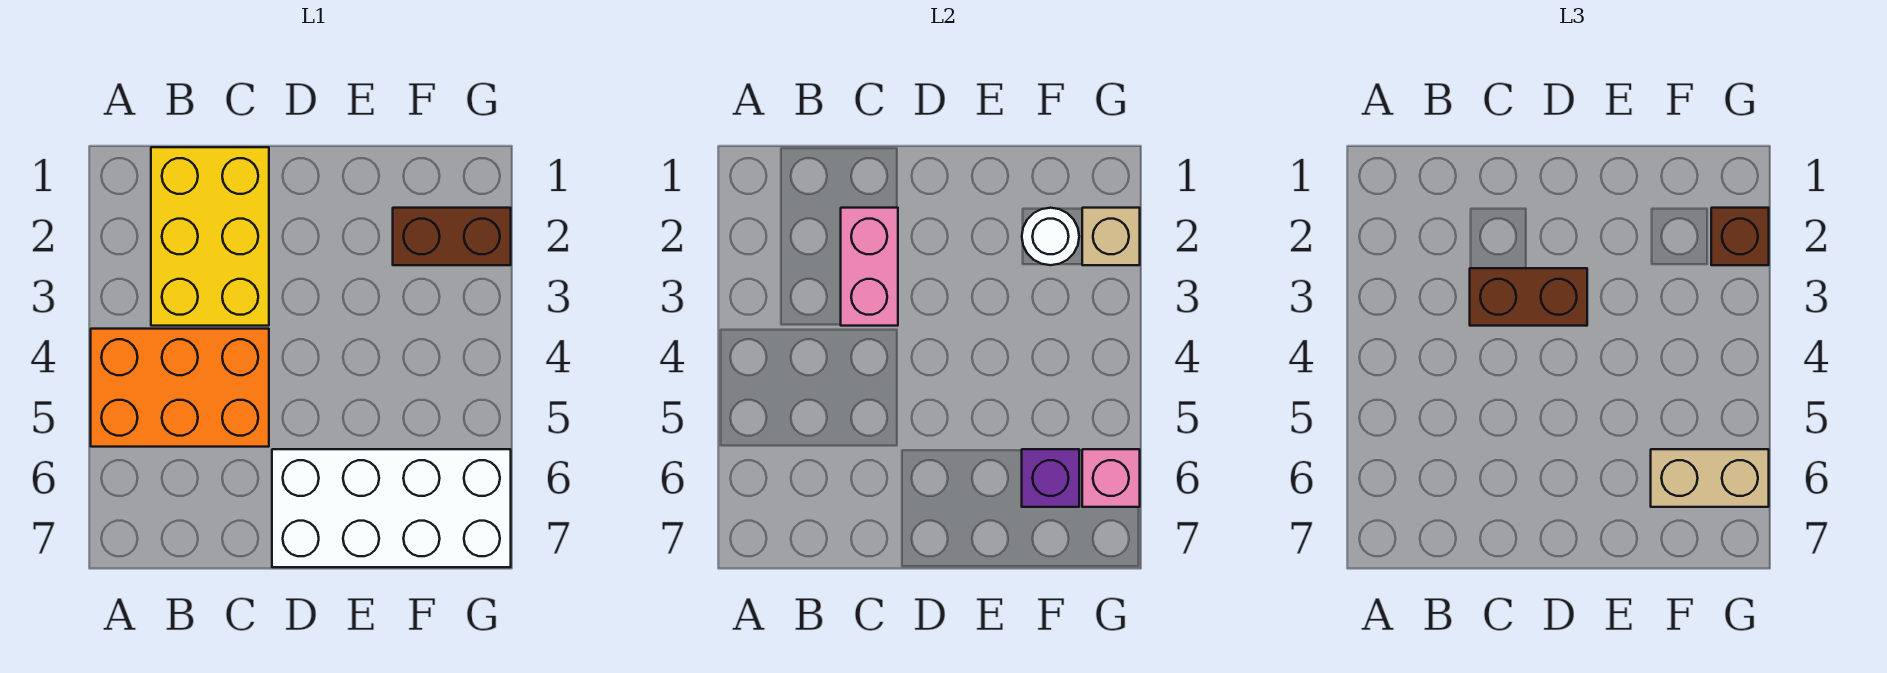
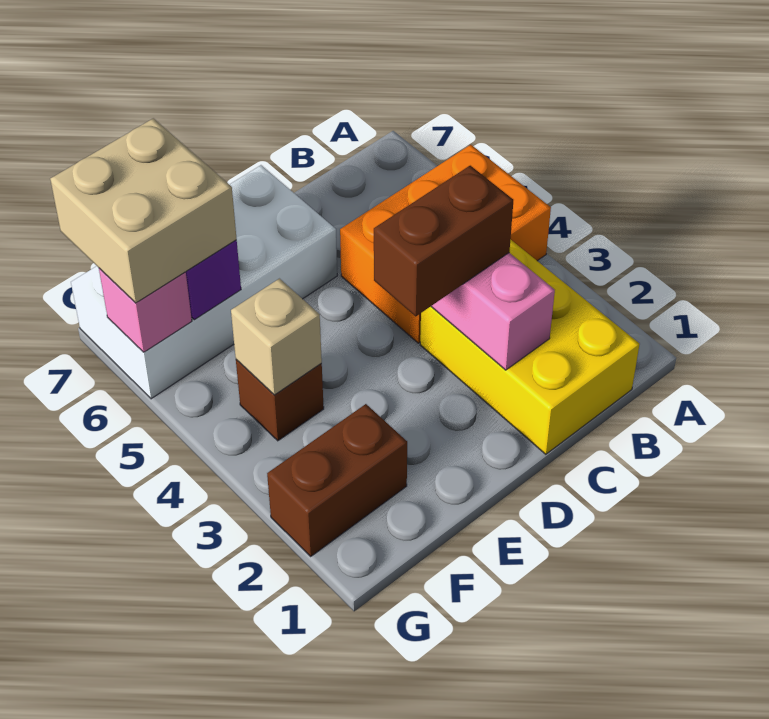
white round brick F2 level 2 -> none
tan brick F6:G6 level 3 -> tan brick F6:G7 level 3
tan brick G2 level 2 -> tan brick F4 level 2
brown brick G2 level 3 -> brown brick F4 level 1

